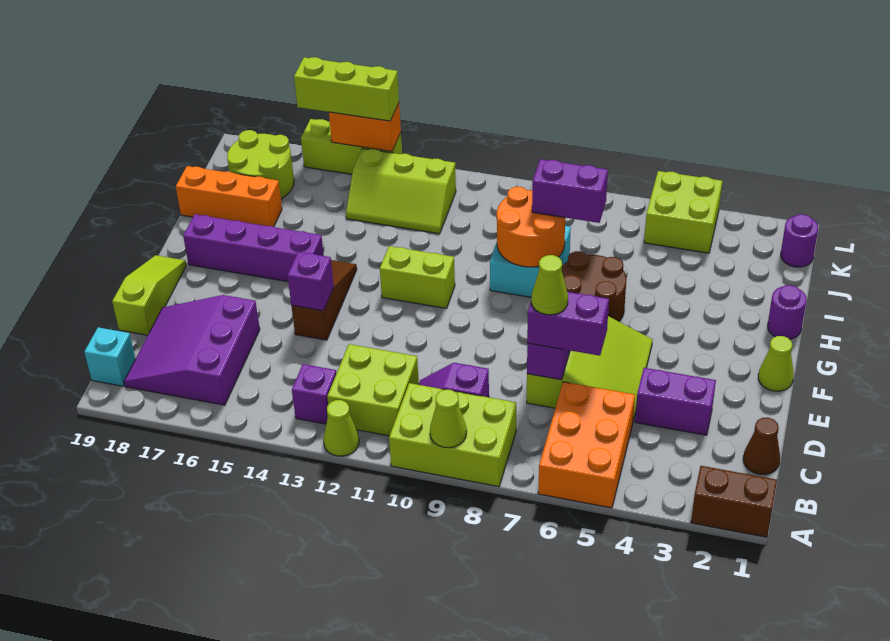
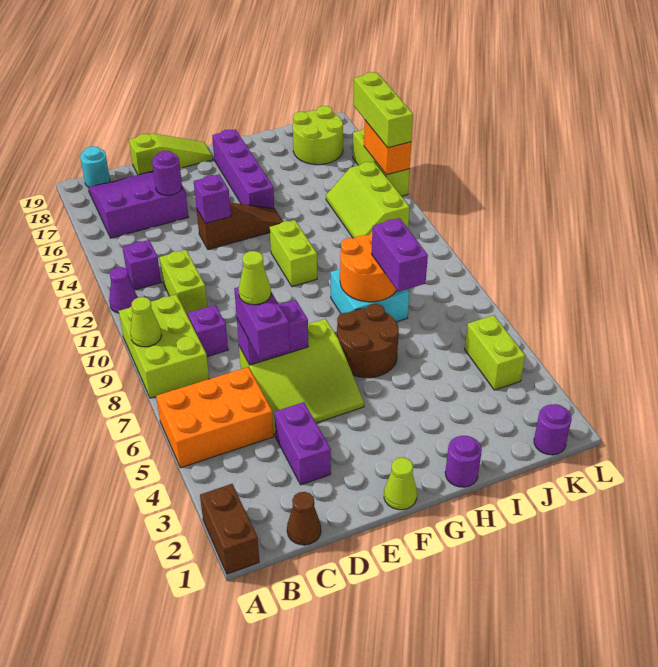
lime cone A12 level 1 -> purple cone A12 level 1
lime brick B11:C12 level 1 -> lime brick C11:C12 level 1
cyan brick B19 level 1 -> cyan round brick B19 level 1
none -> purple round brick D16 level 2
orange brick I17:I19 level 1 -> none
lime brick K4:L5 level 1 -> lime brick K4:K5 level 1

